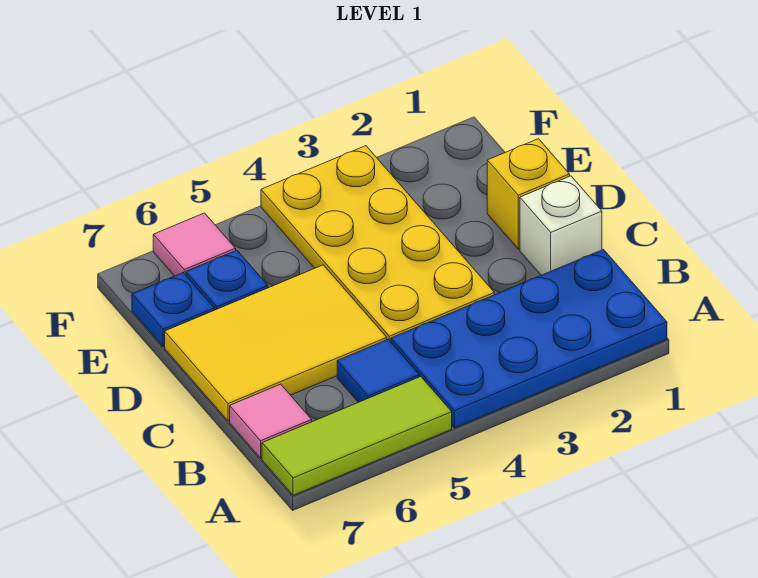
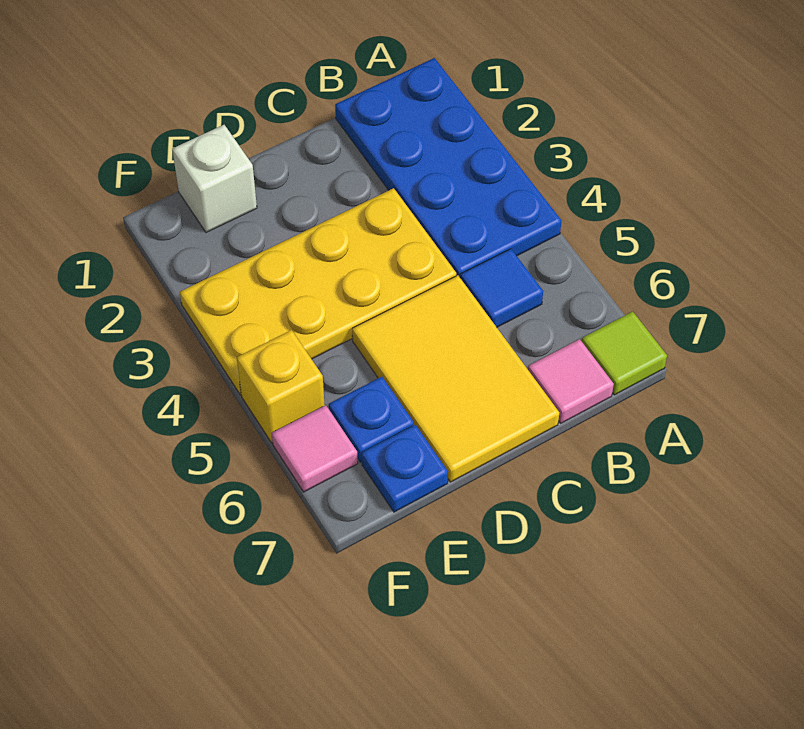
lime tile A5:A7 level 1 -> lime tile A7 level 1
white brick C1 level 1 -> white brick E1 level 1
yellow brick D1 level 1 -> yellow brick F5 level 1

